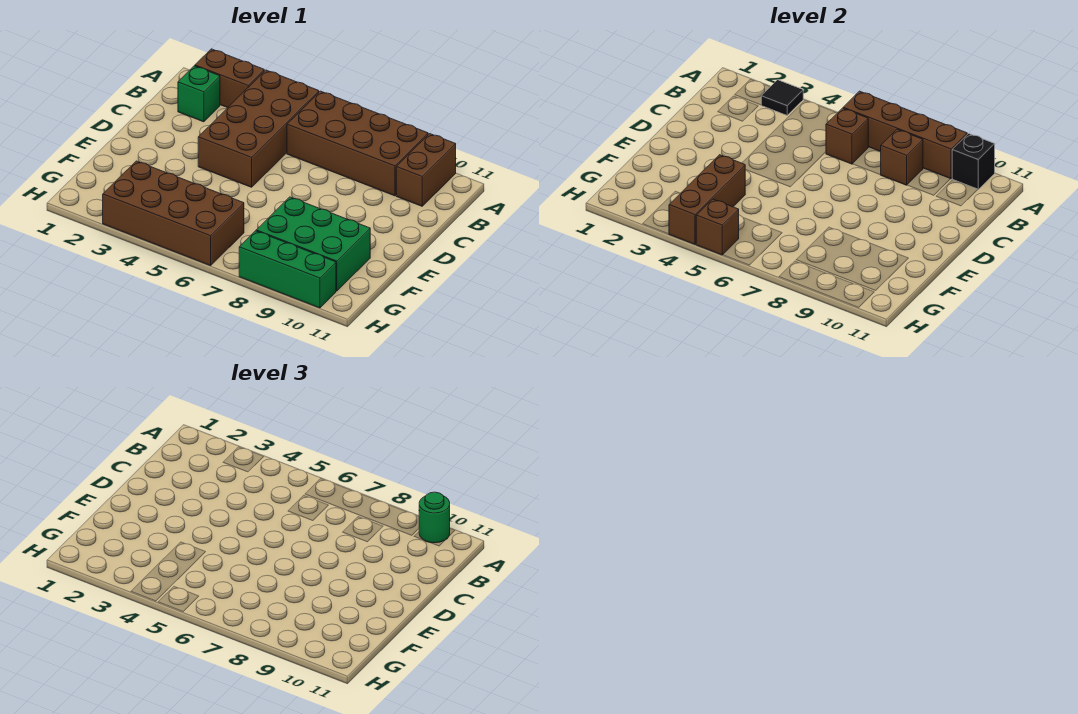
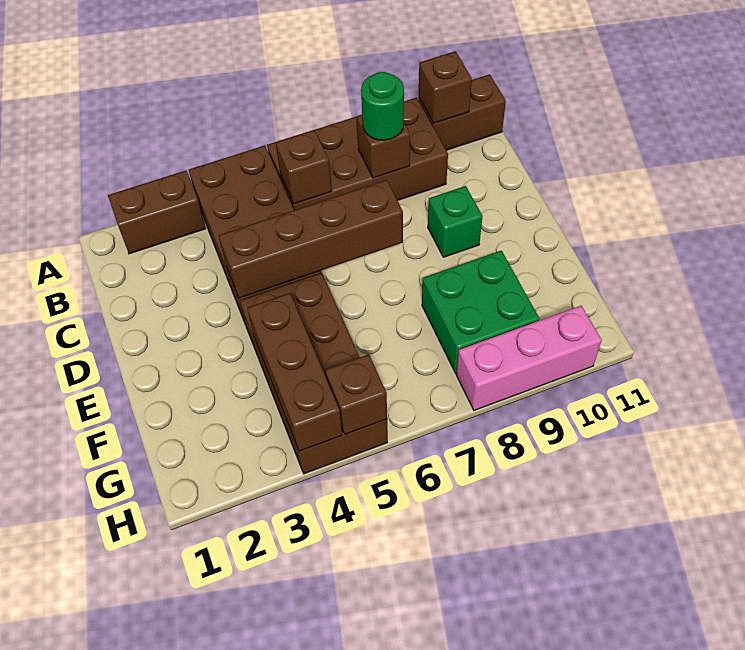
black tile A3 level 2 -> none
brown brick A6:A9 level 2 -> brown brick D4:D7 level 2
brown brick A10:B10 level 1 -> brown brick A10:A11 level 1
black brick A10 level 2 -> brown brick A10 level 2
green round brick A10 level 3 -> green round brick B8 level 3
green brick B2 level 1 -> green brick D9 level 1
green brick F8:G10 level 1 -> green brick F8:G9 level 1
brown brick G3:H6 level 1 -> brown brick E4:H5 level 1
green brick H8:H10 level 1 -> pink brick H8:H10 level 1

